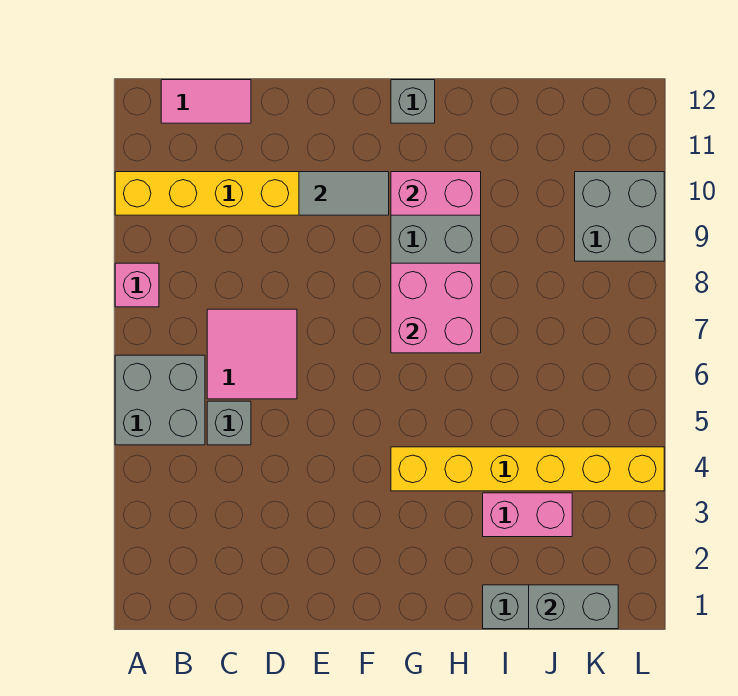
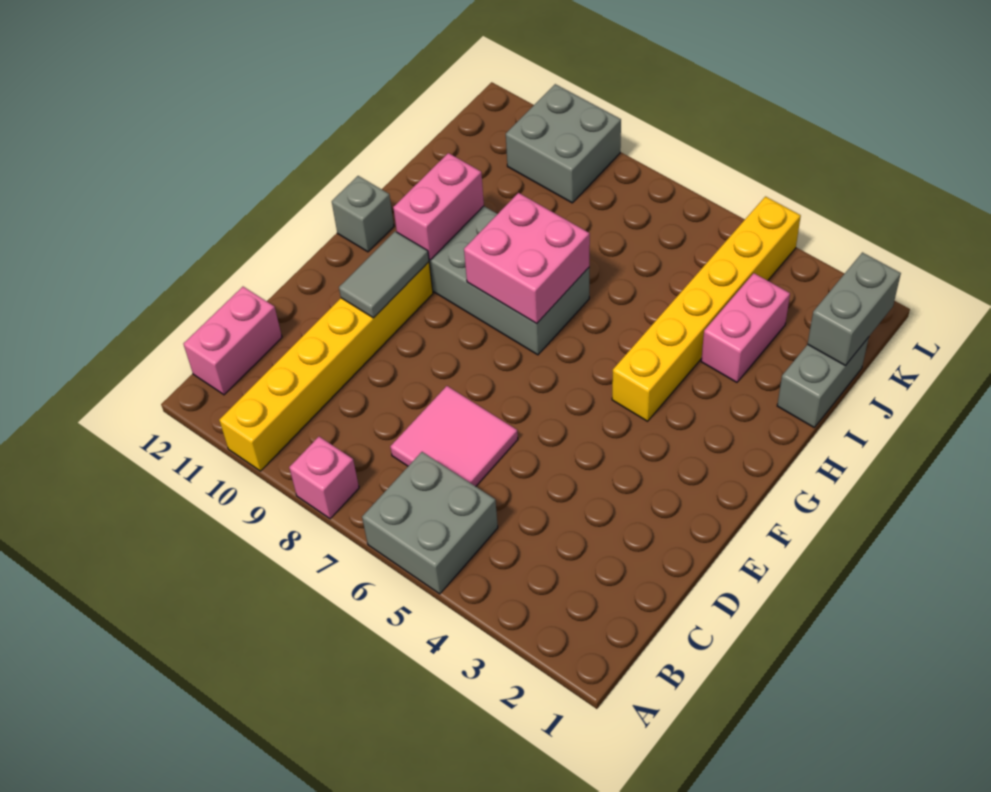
pink tile B12:C12 level 1 -> pink brick B12:C12 level 1
grey brick C5 level 1 -> none

